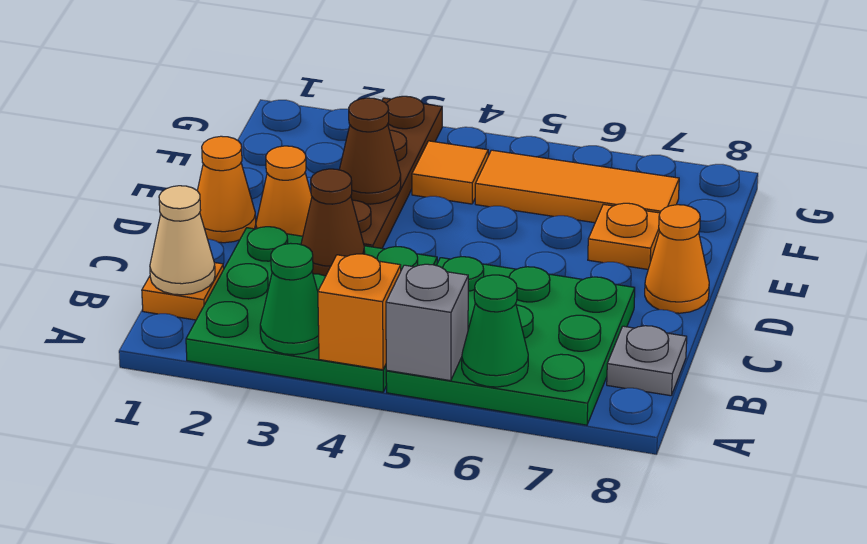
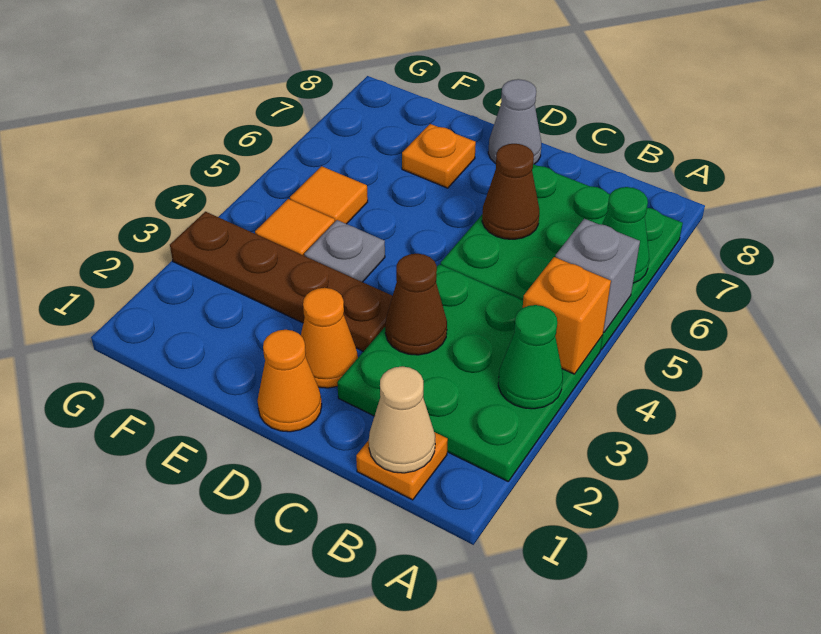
grey plate B8 level 1 -> grey plate E4 level 1
orange cone D8 level 1 -> grey cone D8 level 1
brown cone E3 level 2 -> brown cone C6 level 2
orange tile F5:F7 level 1 -> orange tile F5 level 1

